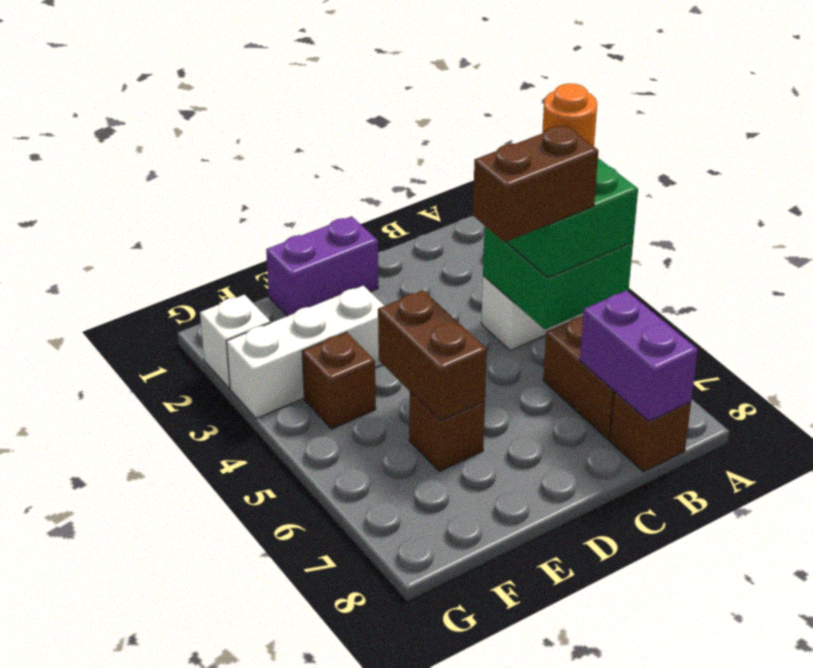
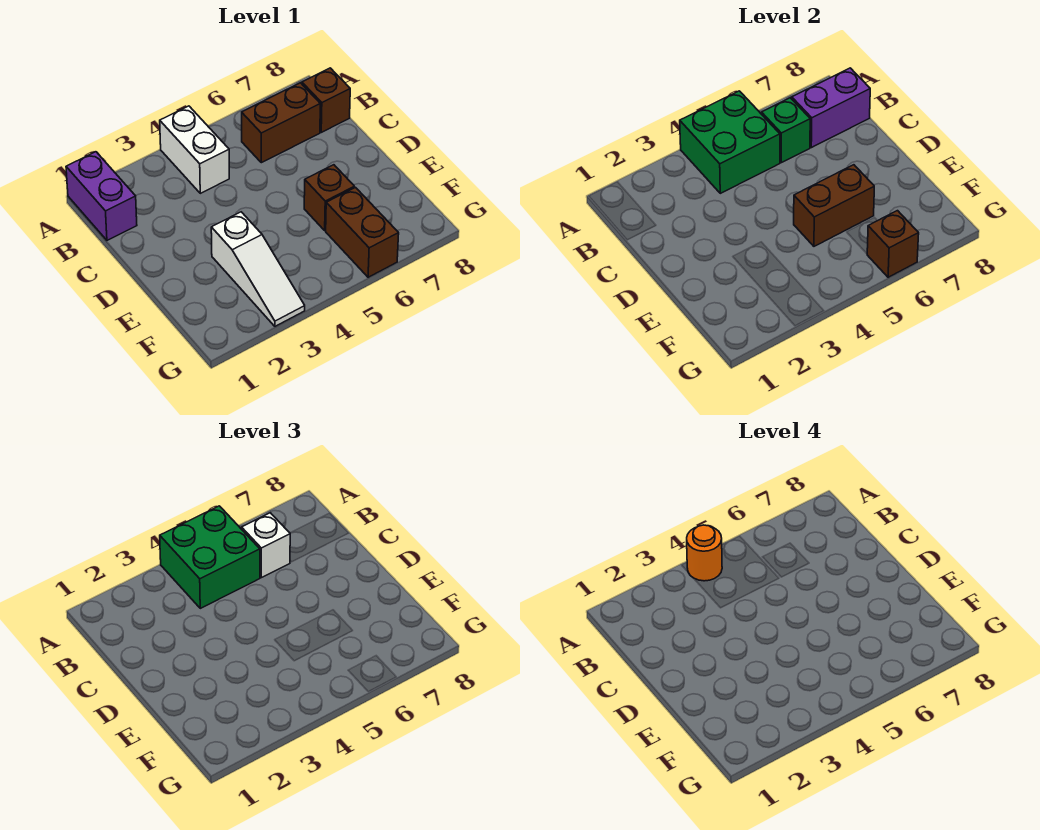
brown brick B5:C5 level 4 -> brown brick F6:G6 level 1
none -> green brick B6 level 2
purple brick D1:E1 level 1 -> purple brick A1:B1 level 1
white brick E3:G3 level 1 -> white slope E3:G3 level 1 top E
brown brick F4 level 1 -> brown brick G6 level 2
white brick G2 level 1 -> white brick B6 level 3

